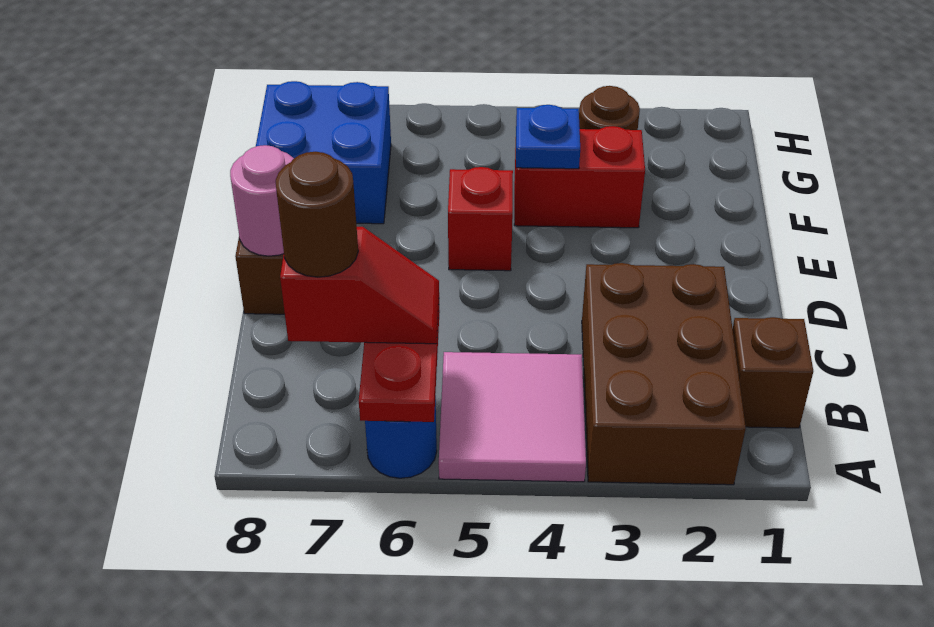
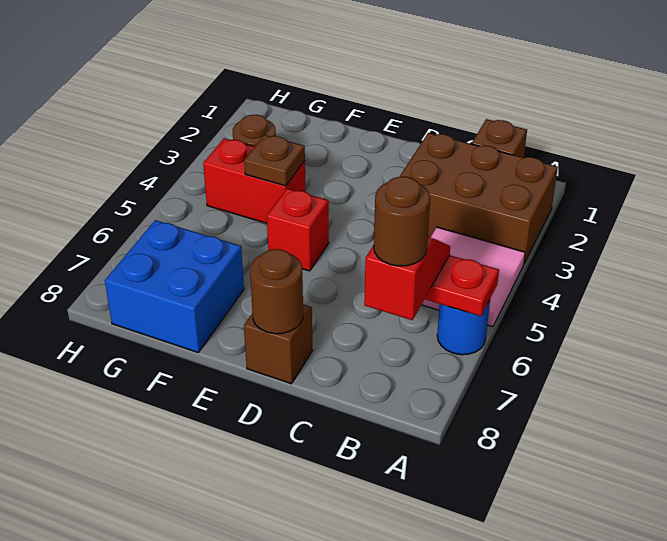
pink round brick D8 level 2 -> brown round brick D8 level 2
red brick F3:F4 level 1 -> red brick F4:G4 level 1
blue plate F4 level 2 -> brown plate F4 level 2

